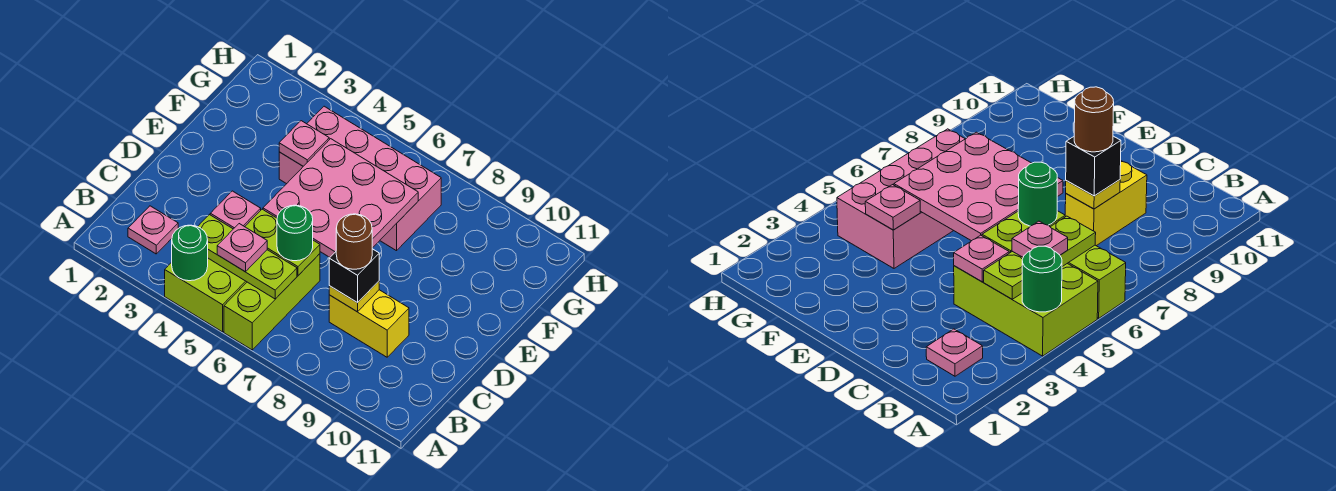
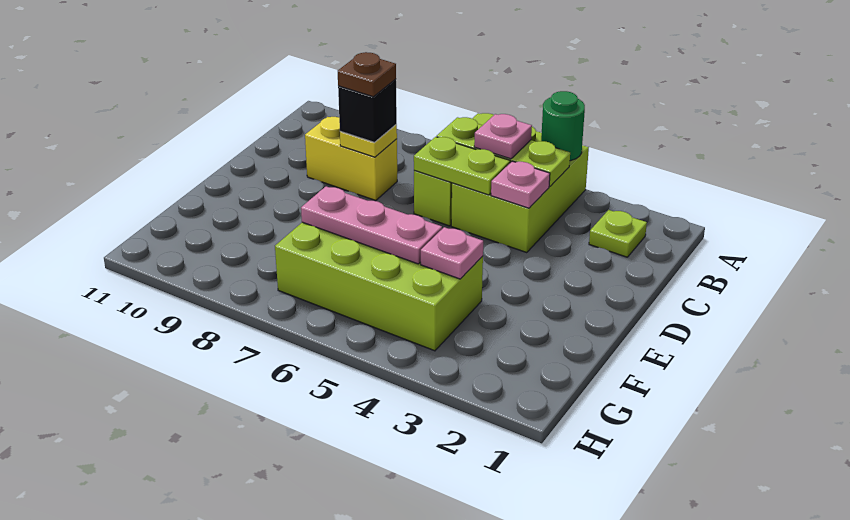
pink plate B2 level 1 -> lime plate B2 level 1
green round brick C6 level 3 -> none
brown round brick C8 level 4 -> brown plate C8 level 4
pink plate D5:F7 level 2 -> pink plate F5:F7 level 2
pink brick F4:G7 level 1 -> lime brick F4:G7 level 1

